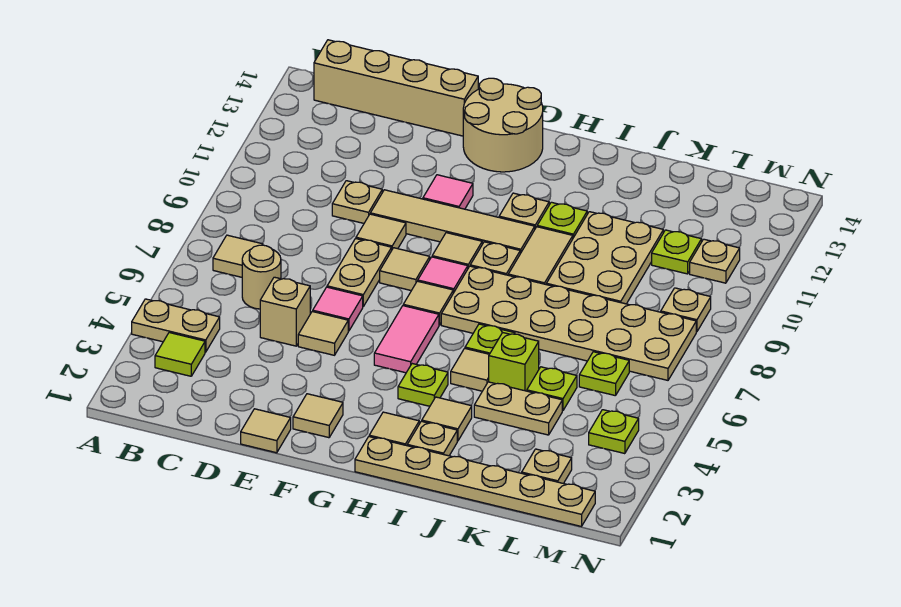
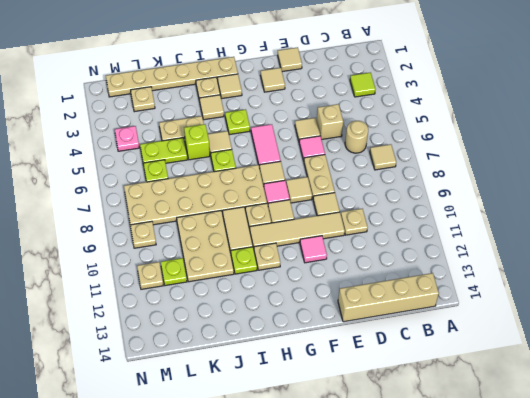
tan plate A4:B4 level 1 -> none
tan round brick F13:G14 level 1 -> none
lime plate K5 level 1 -> lime plate K5:L5 level 1
lime plate M4 level 1 -> pink plate M4 level 1

